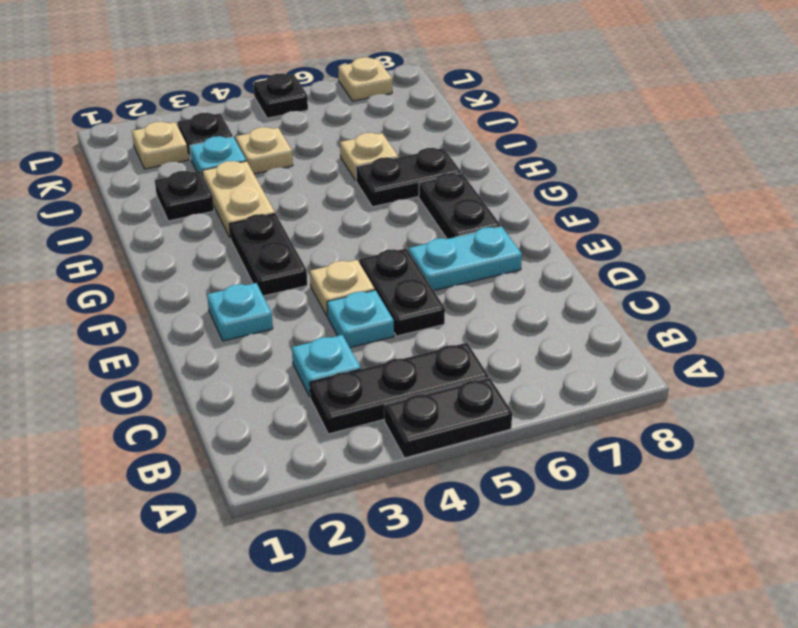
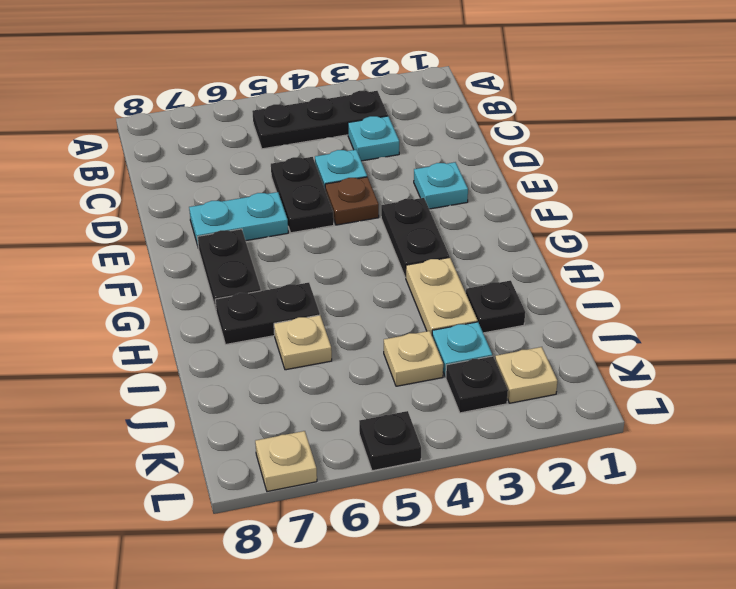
black plate A4:A5 level 1 -> none
tan plate E4 level 1 -> brown plate E4 level 1

